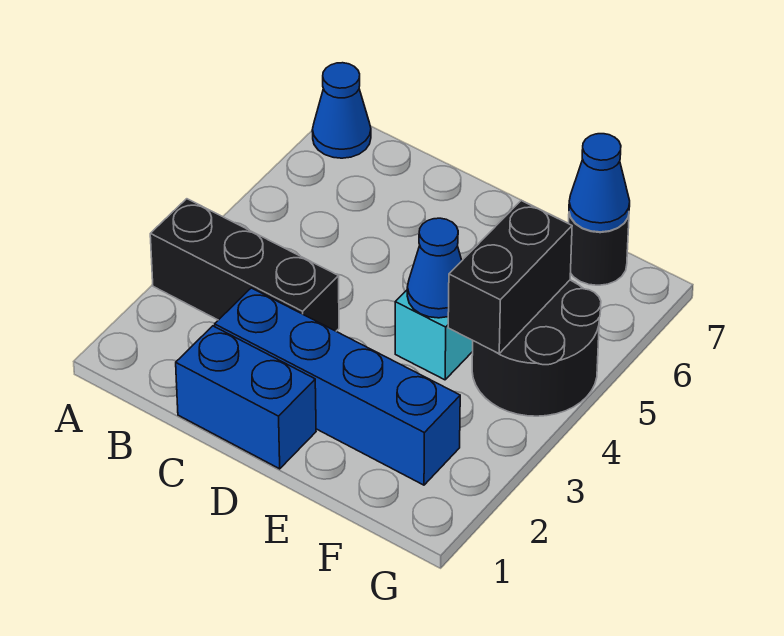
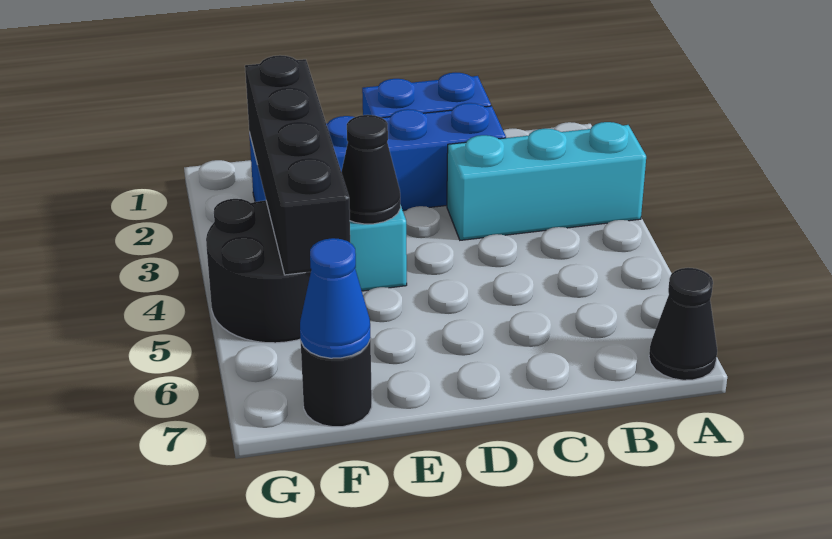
black brick A3:C3 level 1 -> cyan brick A3:C3 level 1
blue cone A7 level 1 -> black cone A7 level 1
blue cone E4 level 2 -> black cone E4 level 2
black brick F4:F5 level 2 -> black brick F2:F5 level 2

